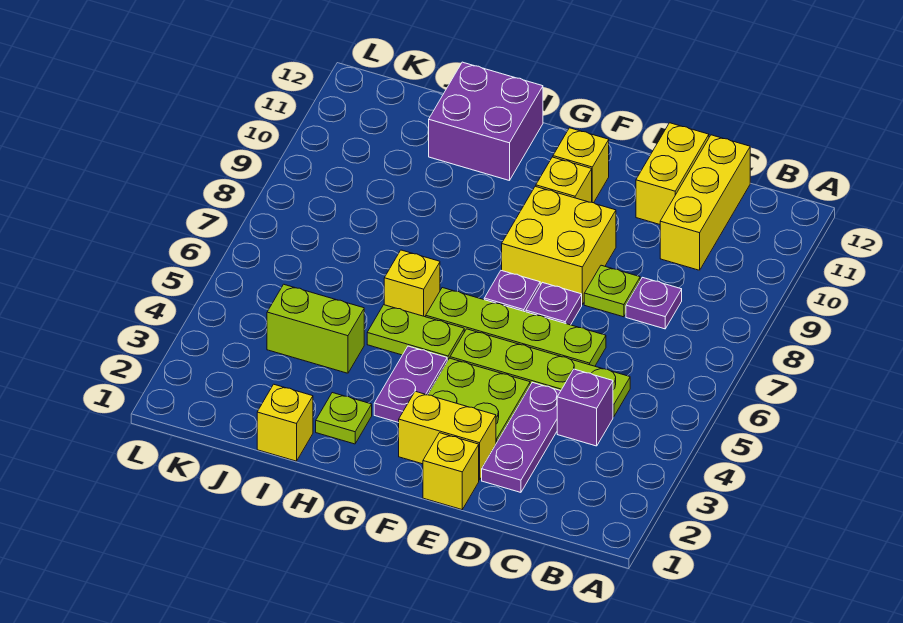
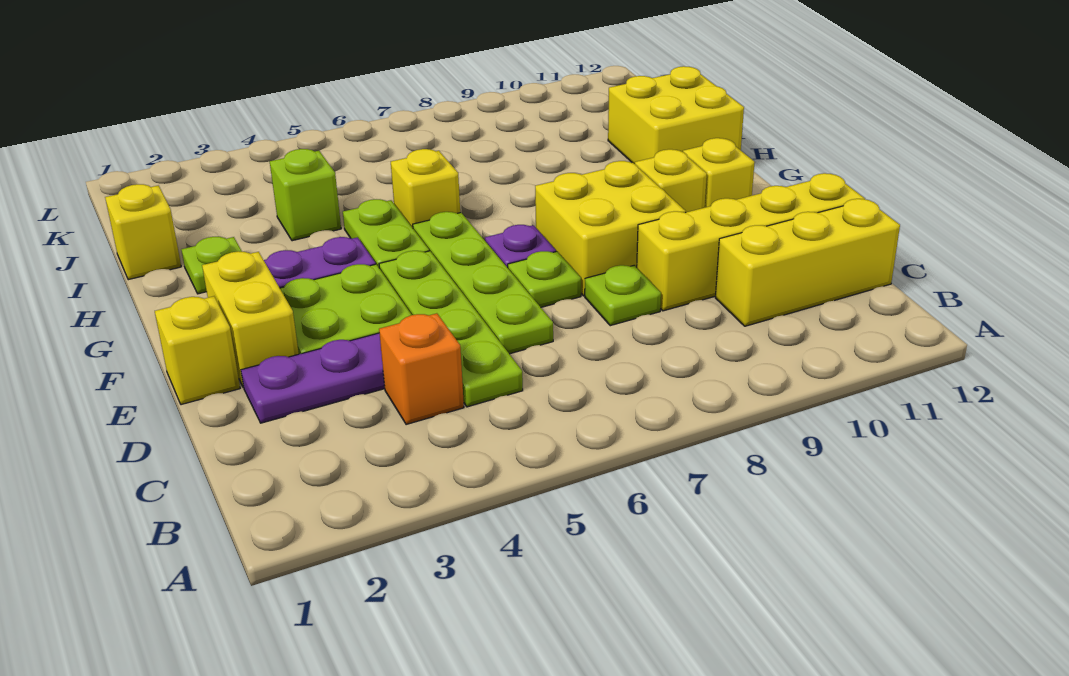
purple brick C4 level 1 -> orange brick C4 level 1
purple plate C8 level 1 -> none
yellow brick D11:D12 level 1 -> yellow brick D9:D12 level 1
purple plate E7 level 1 -> lime plate E7 level 1
purple brick H11:I12 level 1 -> yellow brick H11:I12 level 1
lime brick I4:J4 level 1 -> lime brick I4 level 1

